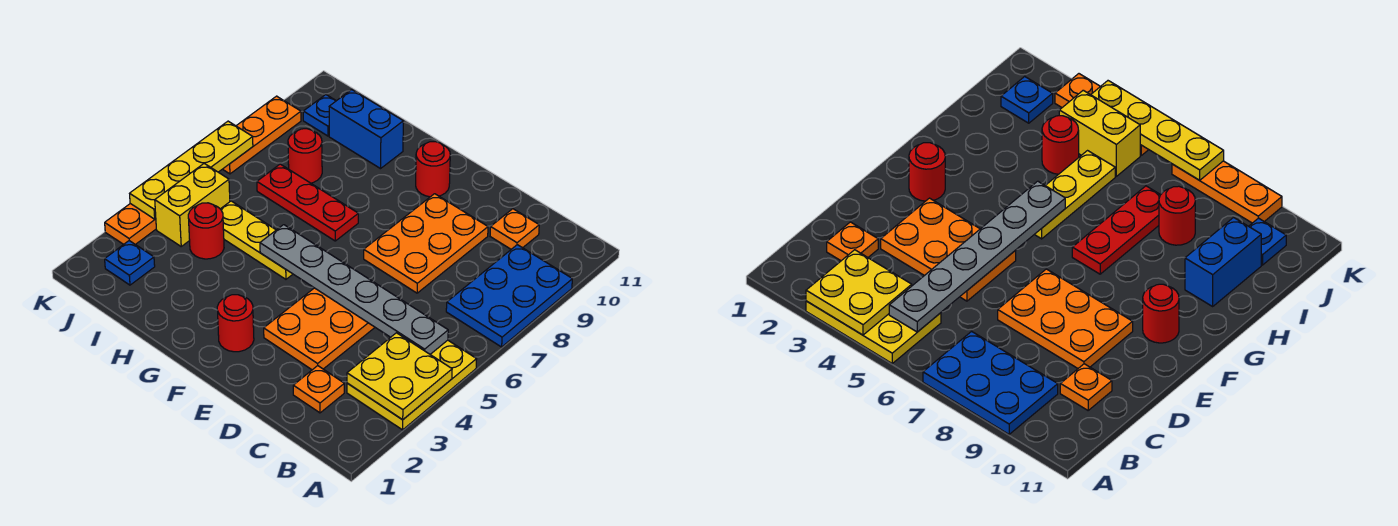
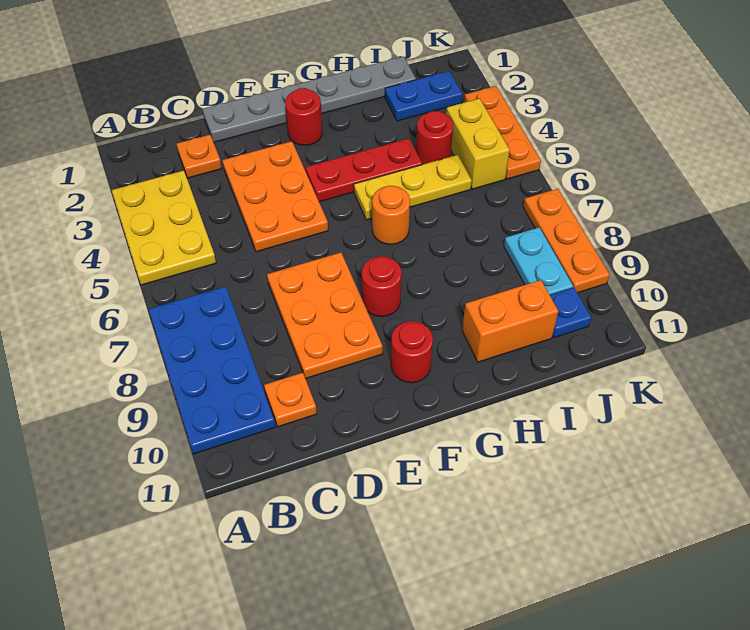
yellow plate A3:B4 level 2 -> none
blue plate A7:B9 level 1 -> blue plate A7:B10 level 1
grey plate B5:G5 level 2 -> grey plate D1:I1 level 1
none -> orange round brick G6 level 1
red plate G7:I7 level 1 -> red plate F4:H4 level 1
blue brick H10:I10 level 1 -> orange brick H10:I10 level 1
red round brick I8 level 1 -> red round brick F8 level 1
blue plate J2 level 1 -> blue plate I2:J2 level 1
none -> cyan plate J8:J9 level 1
yellow plate K4:K7 level 2 -> none

